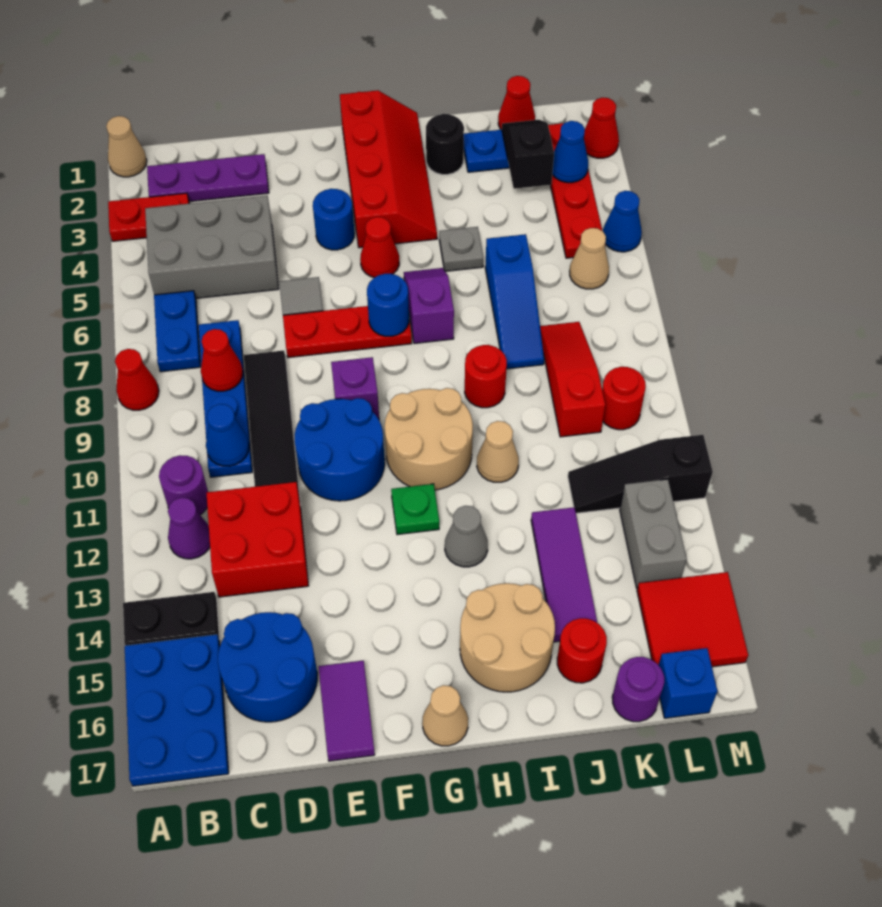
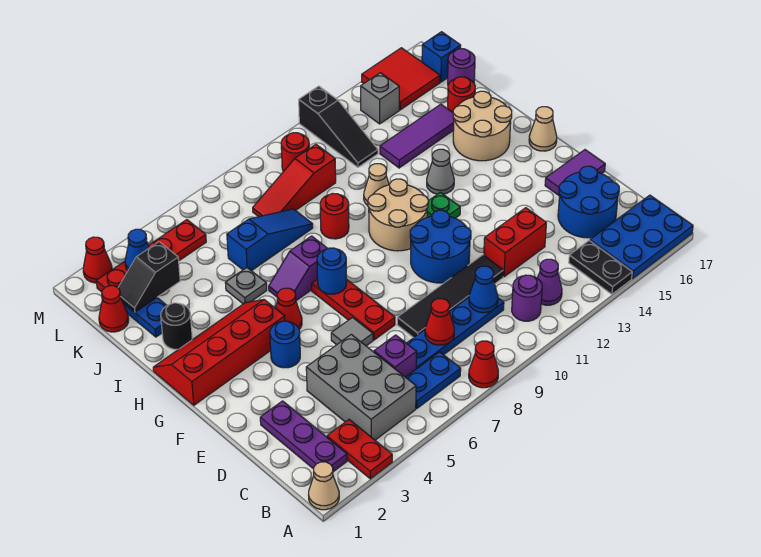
red brick C12:D13 level 1 -> red brick D12:D13 level 1
purple brick F9 level 1 -> purple brick C6 level 1
tan cone L6 level 1 -> none
grey brick L13:L14 level 1 -> grey brick L14 level 1
blue cone M5 level 1 -> none

